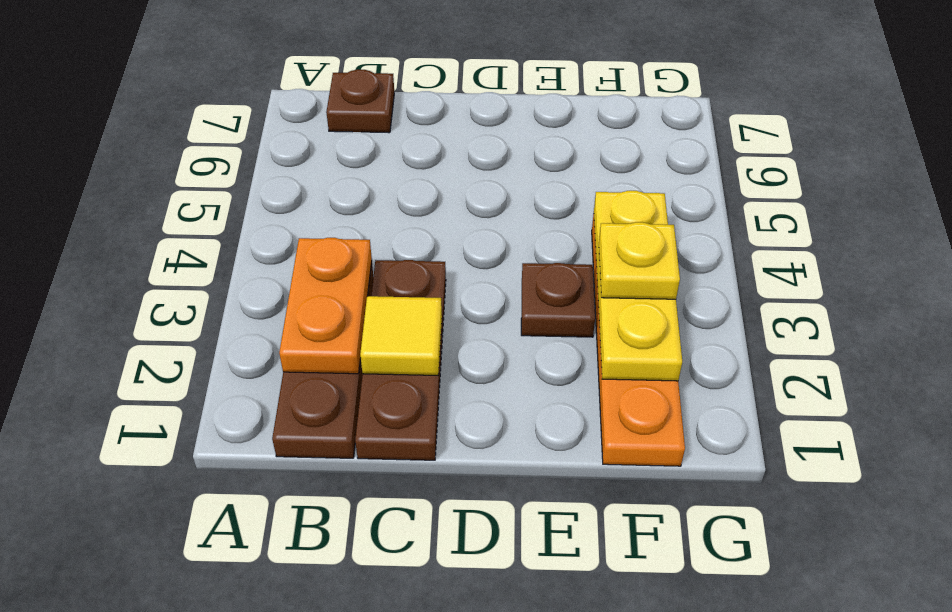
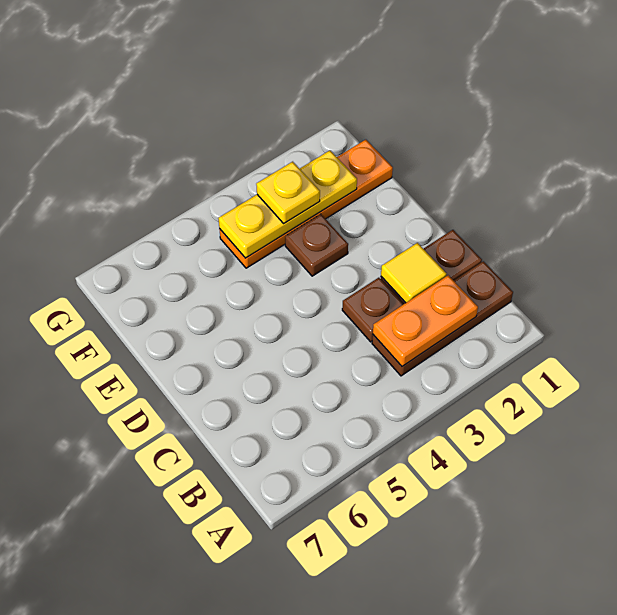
brown plate B7 level 1 -> none

